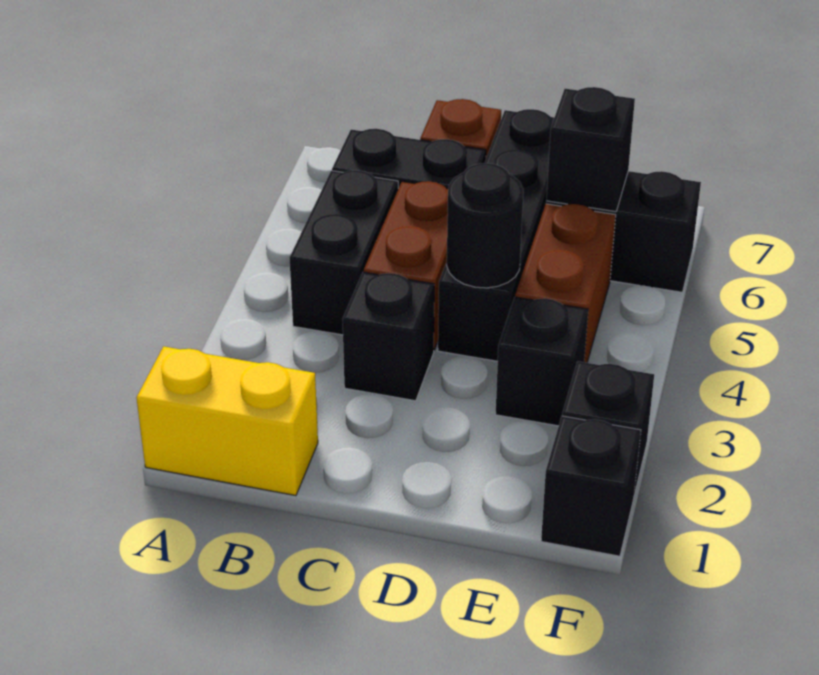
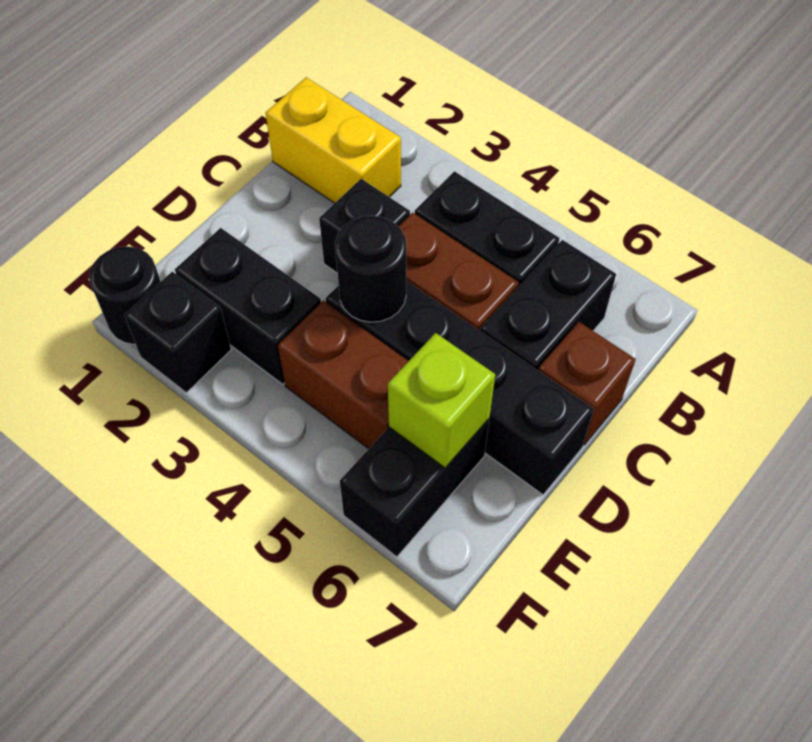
yellow brick A1:B1 level 1 -> yellow brick B1:B2 level 1
black brick E3 level 1 -> black brick E2:E3 level 1
black brick E6 level 2 -> lime brick E6 level 2
black brick F1 level 1 -> black round brick F1 level 1

